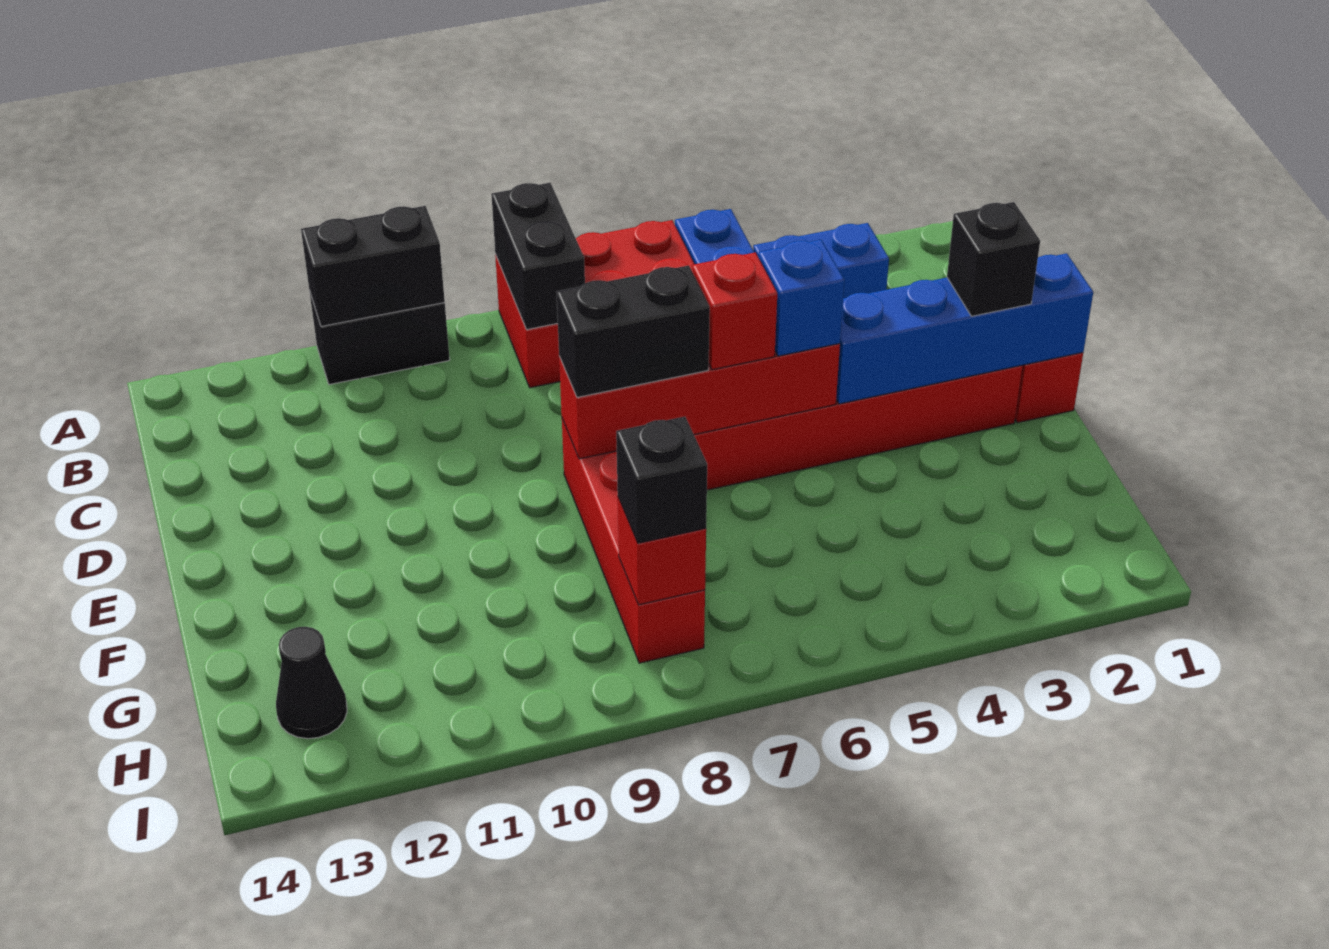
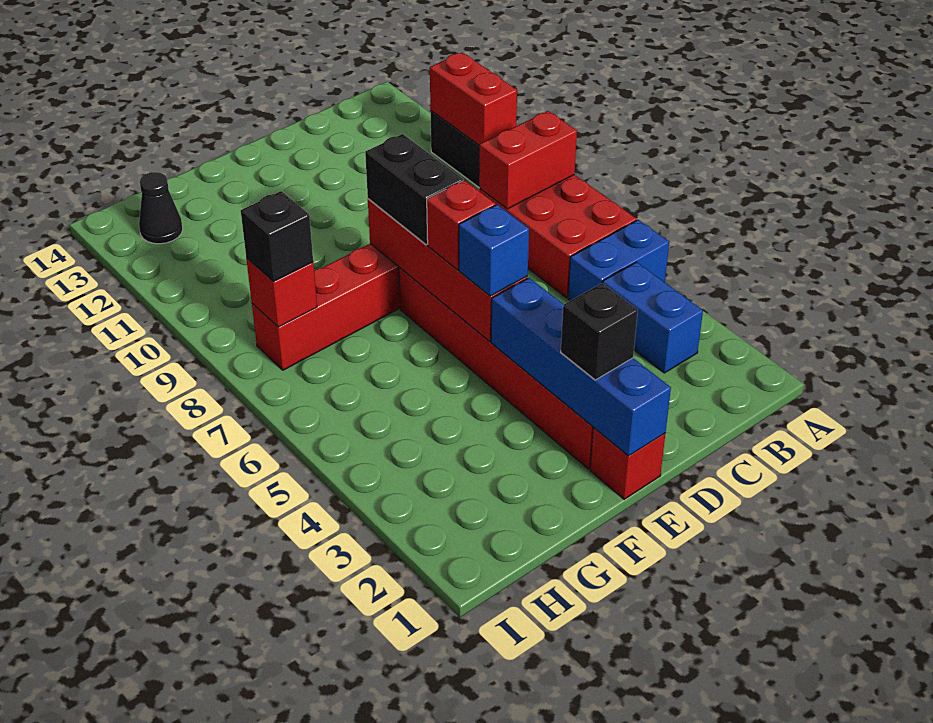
black brick A8:B8 level 2 -> red brick A8:B8 level 2
black brick A10:A11 level 2 -> red brick A10:A11 level 2

